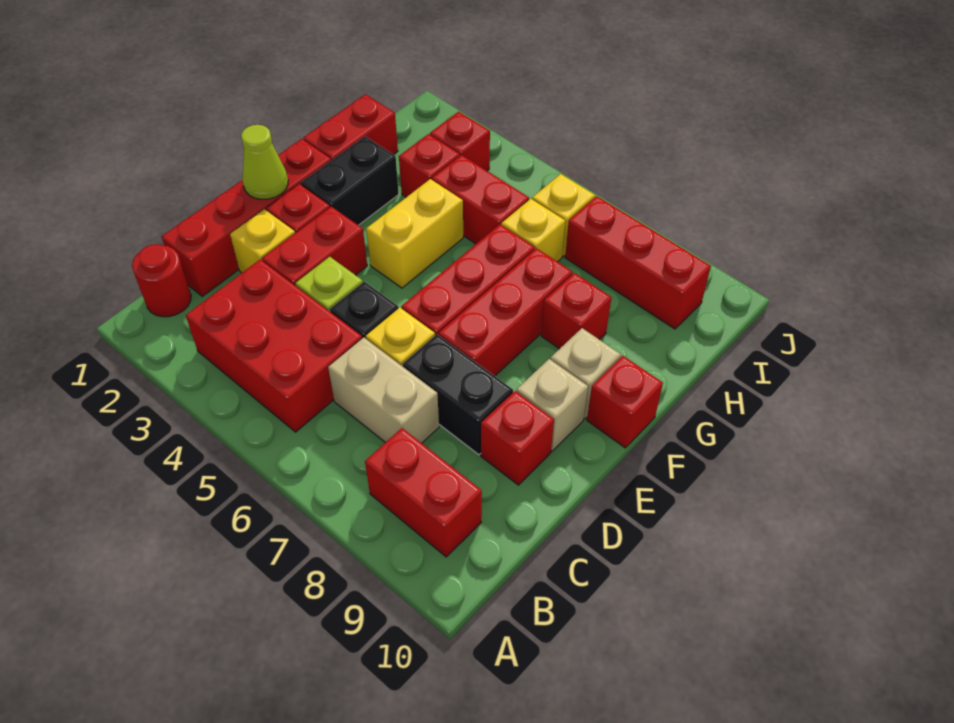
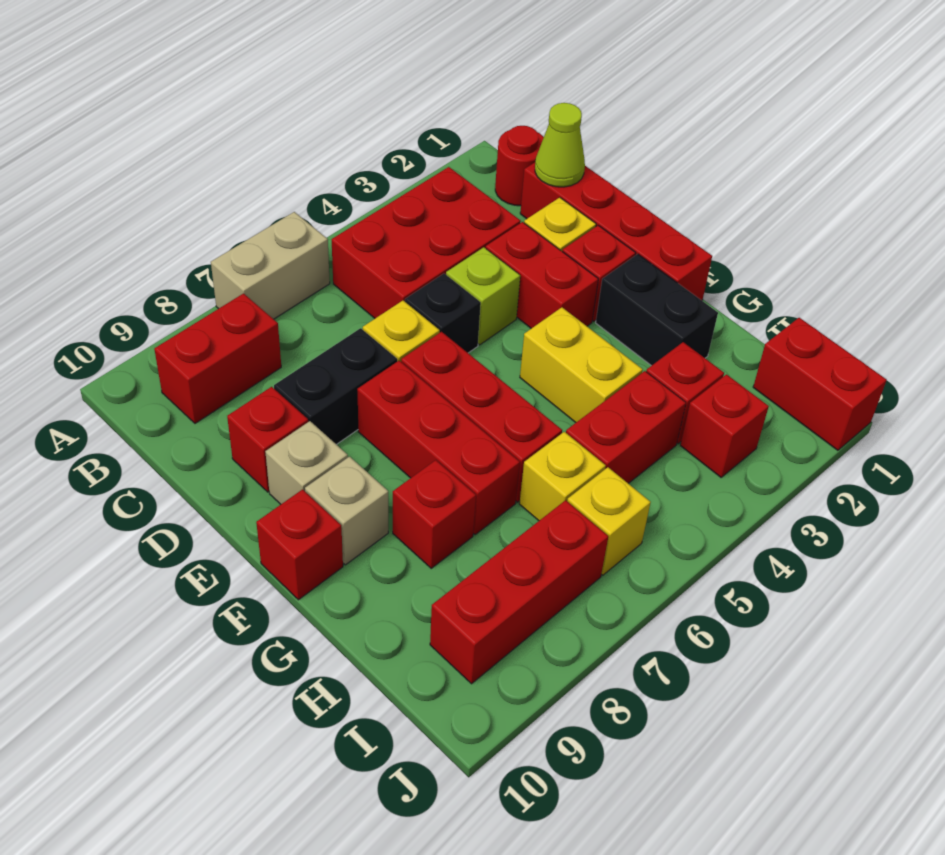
tan brick C6:C7 level 1 -> tan brick A6:A7 level 1
lime cone E1 level 2 -> lime cone C1 level 2
red brick G1:H1 level 1 -> red brick I1:J1 level 1

